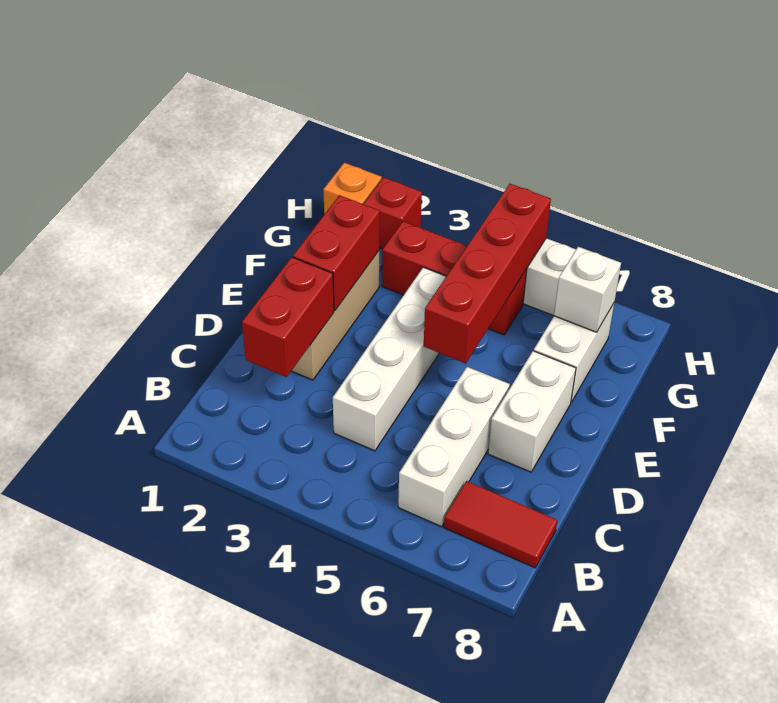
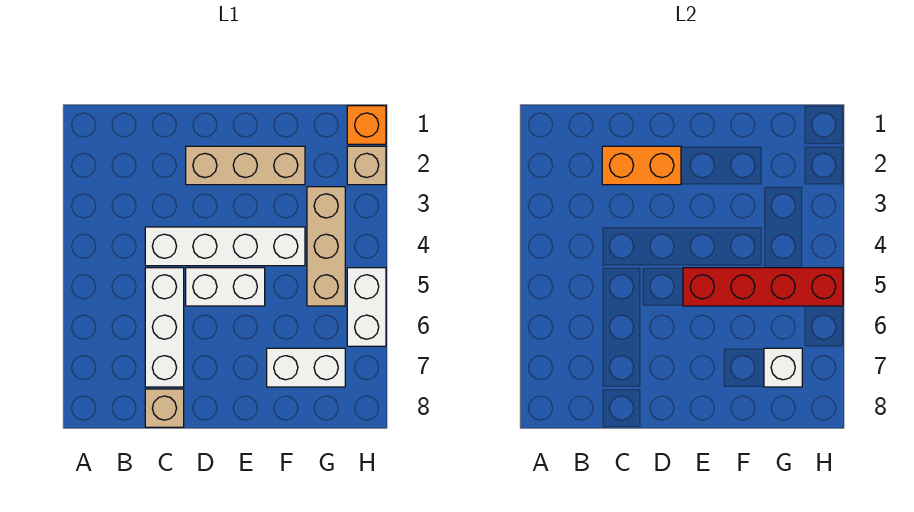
white brick B6:D6 level 1 -> white brick C5:C7 level 1
red tile B7:B8 level 1 -> none
red brick C2:D2 level 2 -> orange brick C2:D2 level 2
none -> tan brick C8 level 1
white brick D7:E7 level 1 -> white brick D5:E5 level 1
red brick E2:F2 level 2 -> none
red brick G3:G5 level 1 -> tan brick G3:G5 level 1
red brick H2 level 1 -> tan brick H2 level 1

